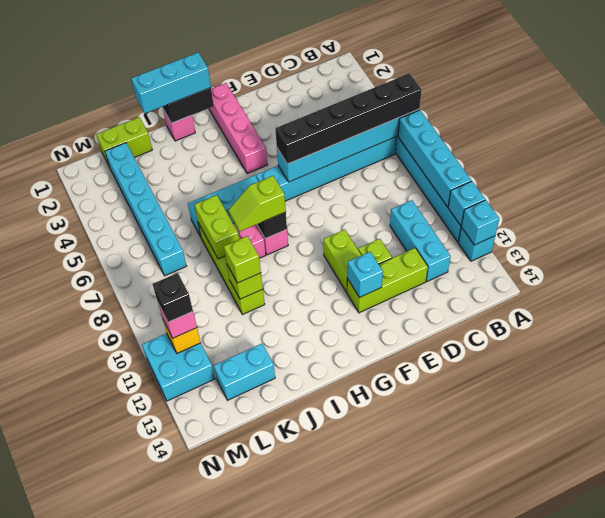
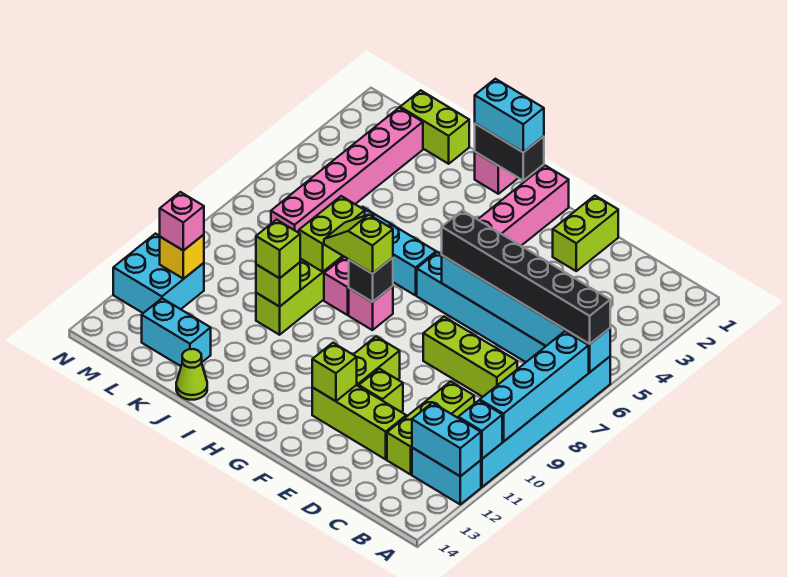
cyan brick A12 level 1 -> cyan brick A12:B12 level 1
cyan brick A12 level 2 -> cyan brick A12:B12 level 2
none -> lime brick C8:E8 level 1
cyan brick C10:C12 level 1 -> lime brick C10:C12 level 1
none -> lime brick E1:E2 level 1
cyan brick F12 level 2 -> lime brick F12 level 2
cyan brick H1:J1 level 3 -> cyan brick H1:I1 level 3
none -> lime cone J14 level 1
cyan brick L2:L7 level 1 -> pink brick L2:L7 level 1
black brick M11 level 4 -> none

